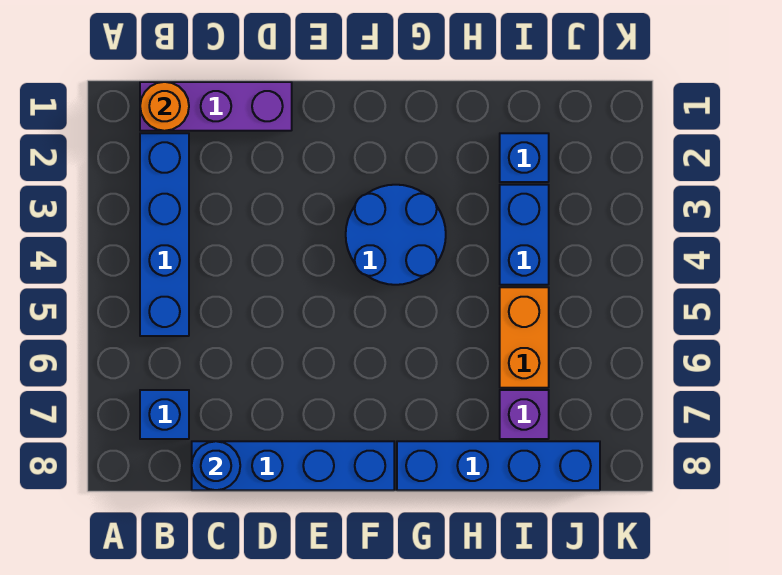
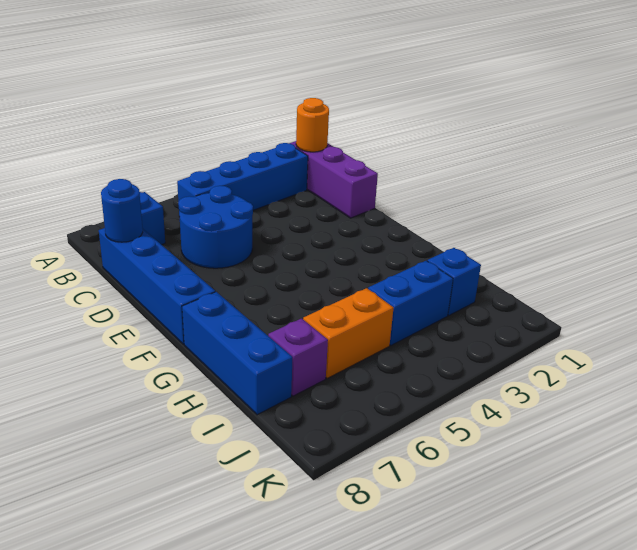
blue round brick F3:G4 level 1 -> blue round brick C5:D6 level 1
blue brick G8:J8 level 1 -> blue brick G8:I8 level 1

